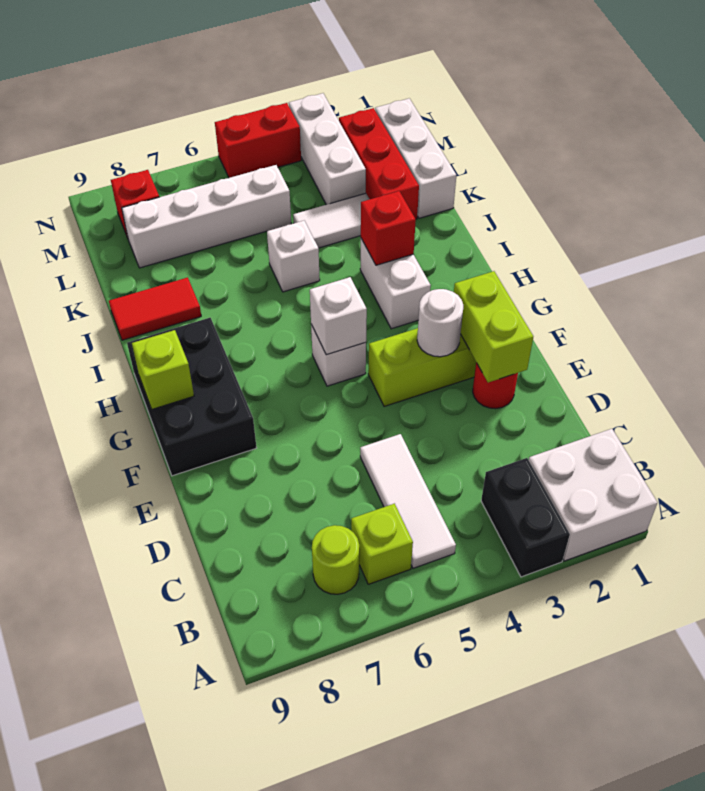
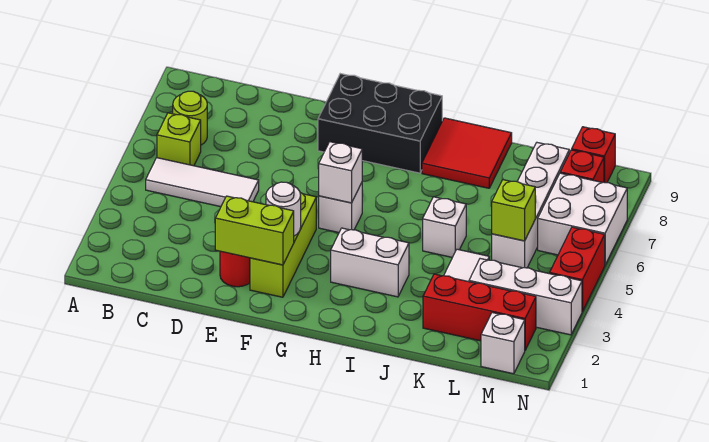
white brick A1:B2 level 1 -> white brick M6:N7 level 1
black brick A3:B3 level 1 -> none
lime brick G9 level 2 -> lime brick L5 level 2
red brick I3 level 2 -> red brick M9 level 1
red tile J8:J9 level 1 -> red tile I8:J9 level 1
white brick K1:M1 level 1 -> white brick M1 level 1

